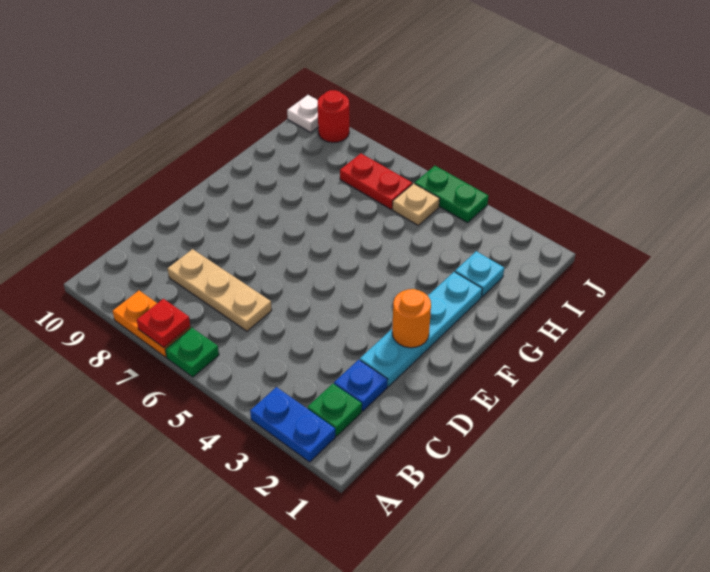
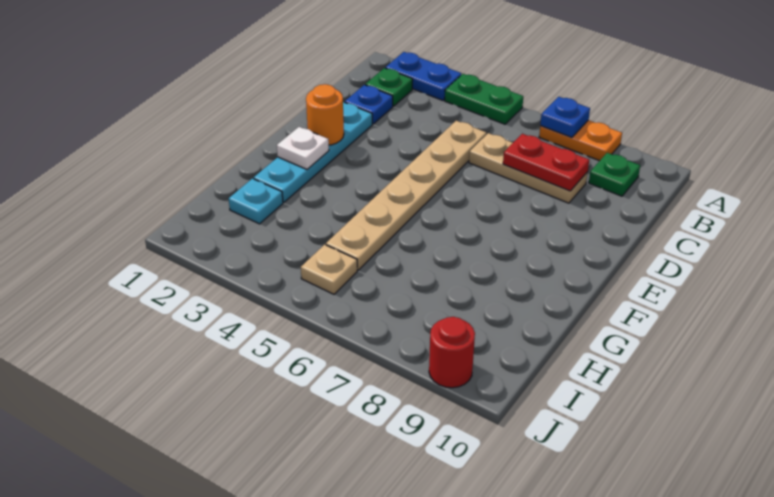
green plate A6 level 1 -> green plate B9 level 1
red plate A7 level 2 -> blue plate A7 level 2
none -> tan plate C5:H5 level 1
red plate I6:I7 level 1 -> red plate C7:C8 level 2
green plate J4:J5 level 1 -> green plate A4:A5 level 1
white plate J10 level 1 -> white plate F2 level 2

